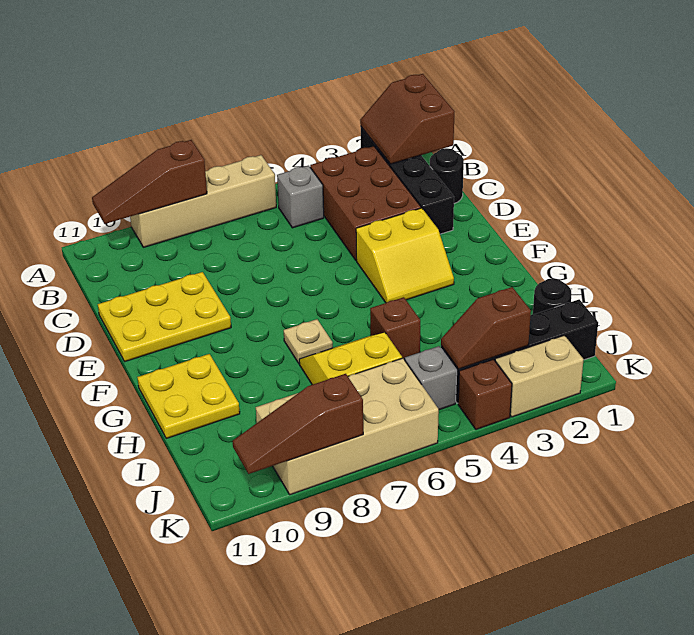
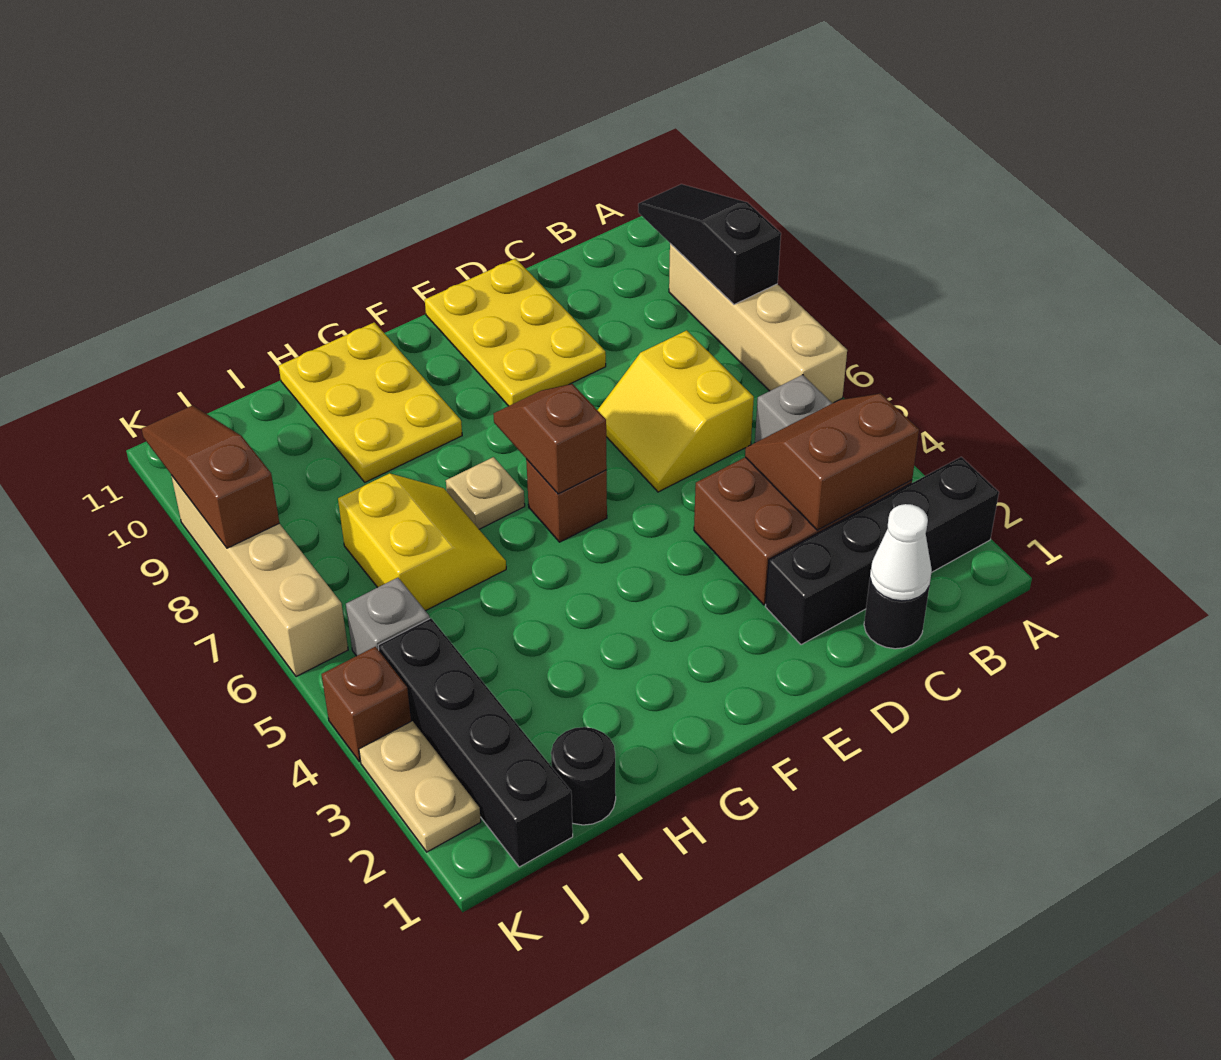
brown slope A1:B2 level 2 top 1 -> brown slope B3:C4 level 2 top 3
brown slope A8:A10 level 2 top 8 -> black slope A8:A10 level 2 top 8
none -> white cone C1 level 2
yellow slope E3:F4 level 1 top E -> yellow slope C6:D7 level 1 top C
yellow plate G10:H11 level 1 -> yellow plate G9:H11 level 1
brown brick H5 level 1 -> brown brick F6 level 1
brown slope J3:J4 level 2 top 3 -> brown slope F6:F7 level 2 top 6
tan brick J6:K9 level 1 -> tan brick K6:K9 level 1
tan brick K2:K3 level 1 -> tan plate K2:K3 level 1

